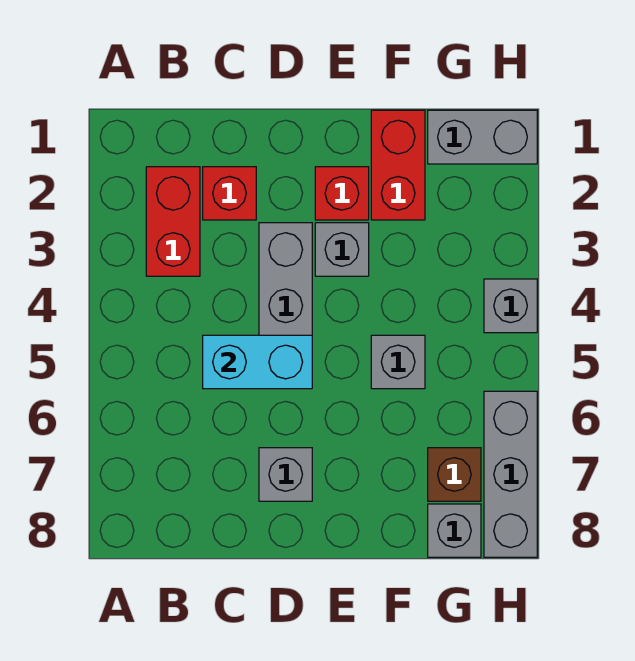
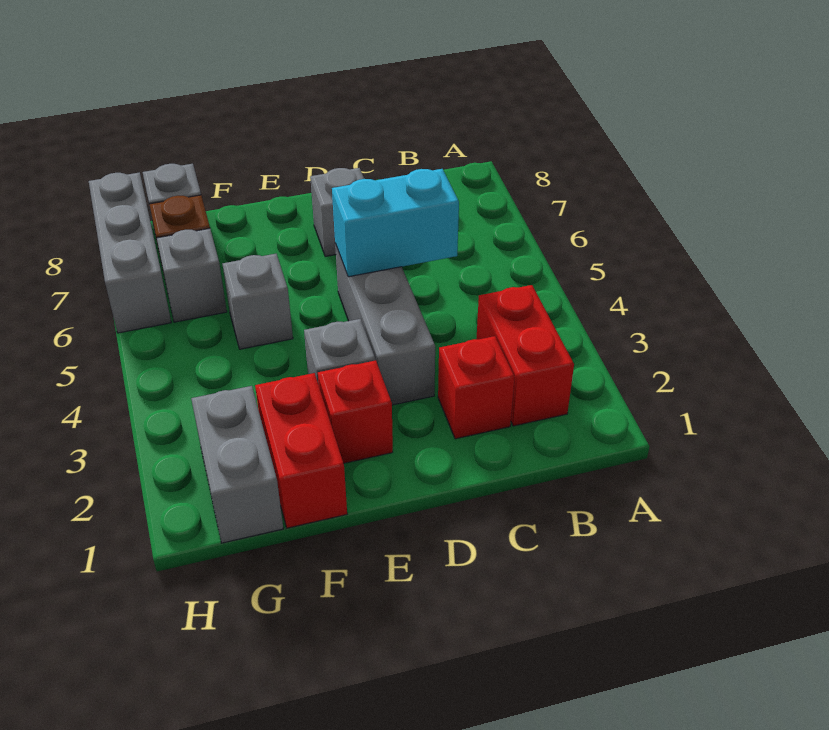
grey brick G1:H1 level 1 -> grey brick G1:G2 level 1
grey brick H4 level 1 -> grey brick G6 level 1

